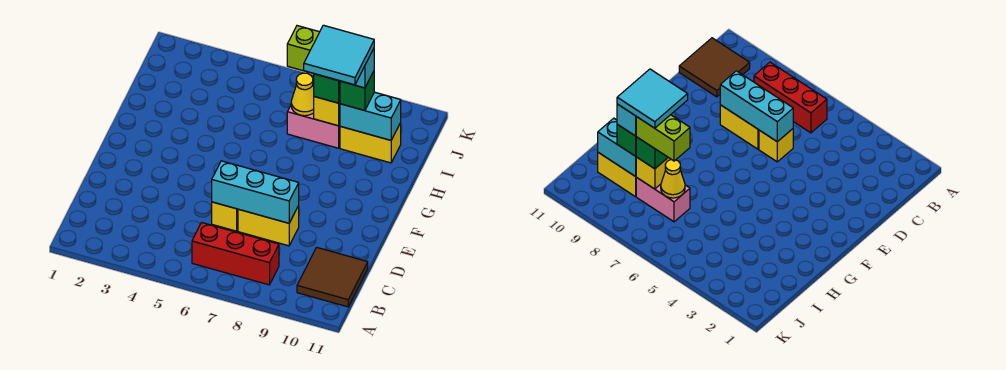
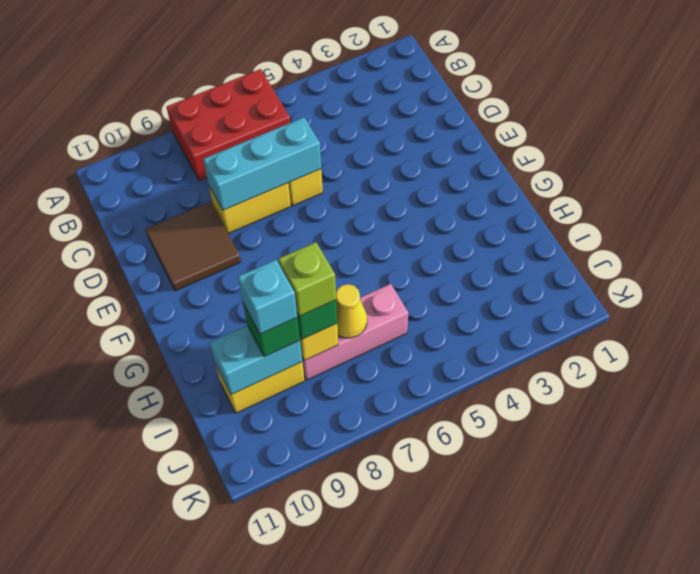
red brick B6:B8 level 1 -> red brick A6:B8 level 1
brown tile B10:C11 level 1 -> brown tile D9:E10 level 1
cyan tile H8:I9 level 5 -> none
pink brick I7:I8 level 1 -> pink brick I6:I8 level 1
lime brick I7:I8 level 4 -> lime brick I8 level 4

